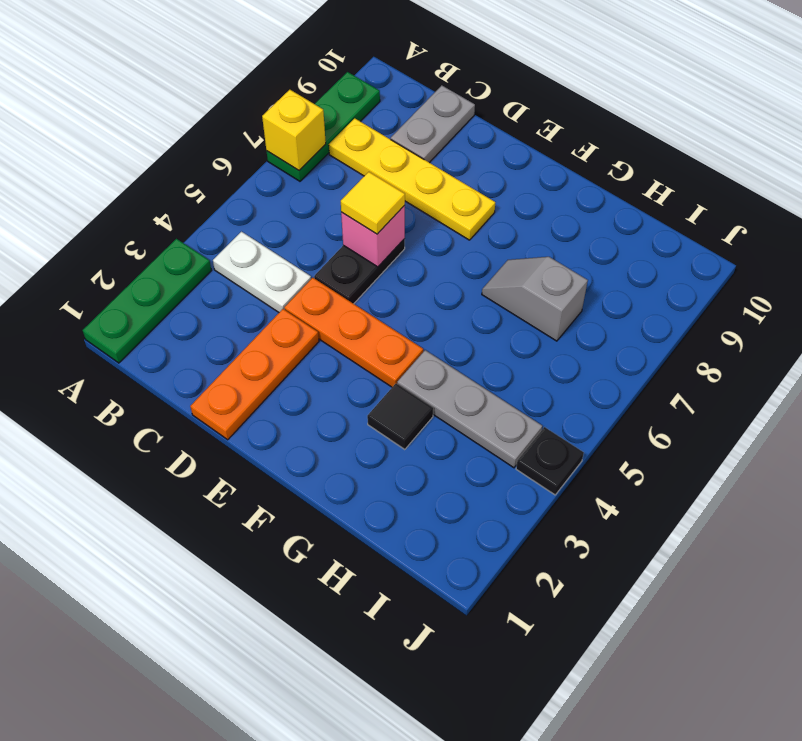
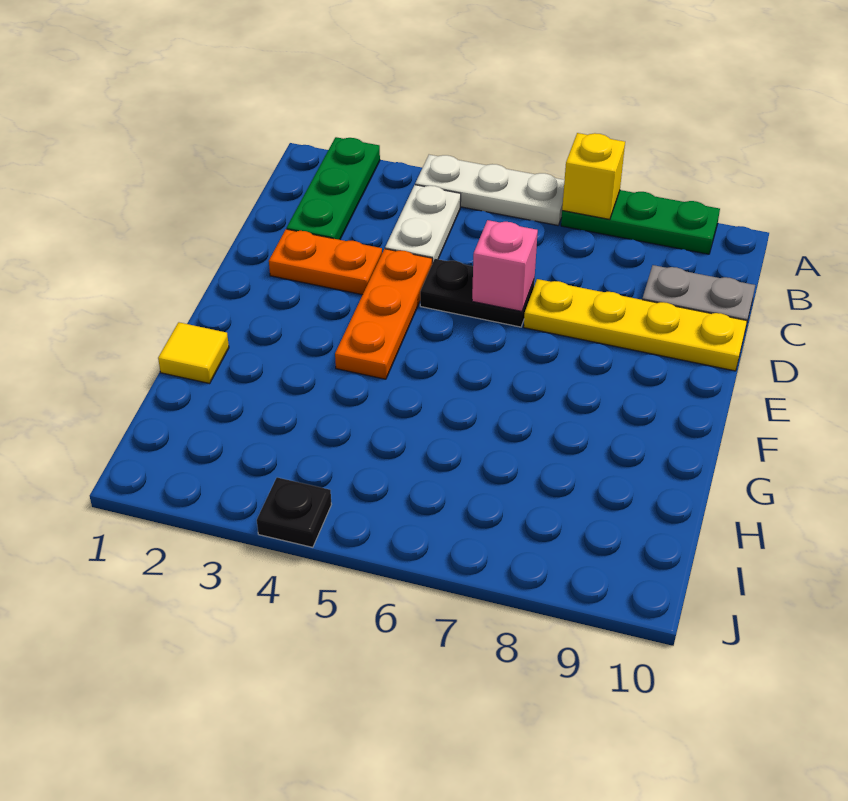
green plate A1:A3 level 1 -> green plate A2:C2 level 1
none -> white plate A4:A6 level 1
yellow plate B8:E8 level 1 -> yellow plate D7:D10 level 1
orange plate D1:D3 level 1 -> orange plate D2:D3 level 1
yellow tile D6 level 3 -> yellow tile G1 level 1
black tile G3 level 1 -> none
grey plate G4:I4 level 1 -> none
grey slope G7:H7 level 1 top H -> none

